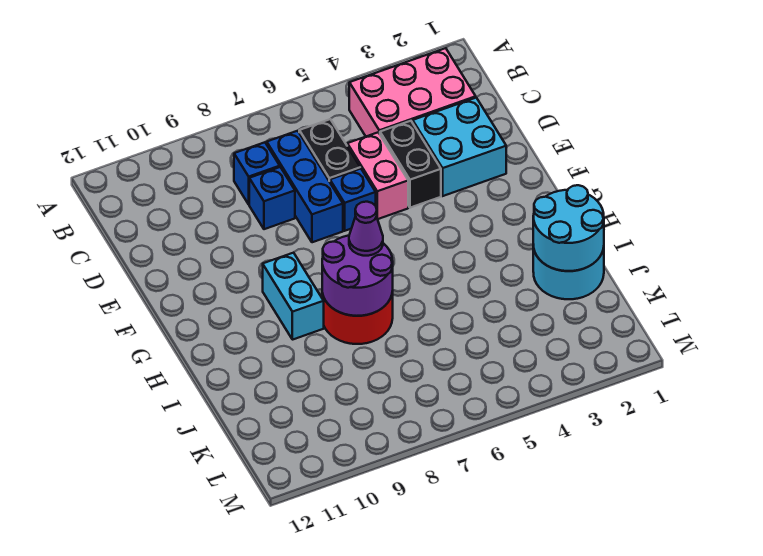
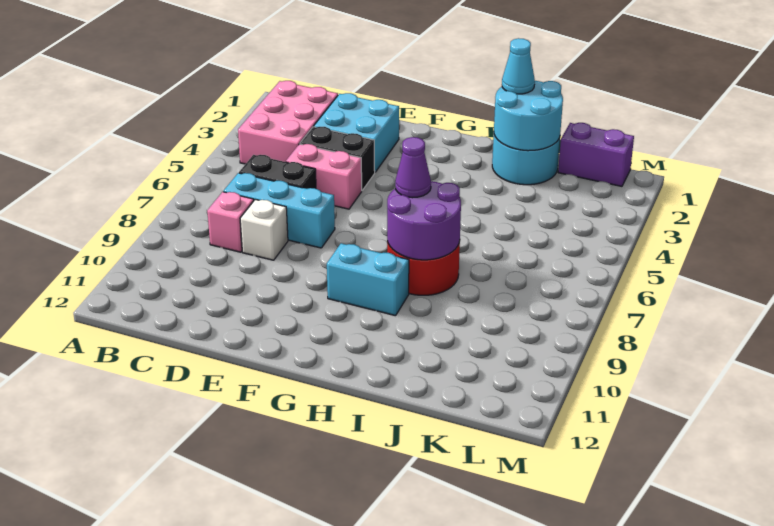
blue brick C7:E7 level 1 -> cyan brick C7:E7 level 1
blue brick C8 level 1 -> pink brick C8 level 1
blue brick D8 level 1 -> white brick D8 level 1
blue brick E6 level 1 -> none
none -> cyan cone I1 level 3
none -> purple brick K1:L1 level 1

